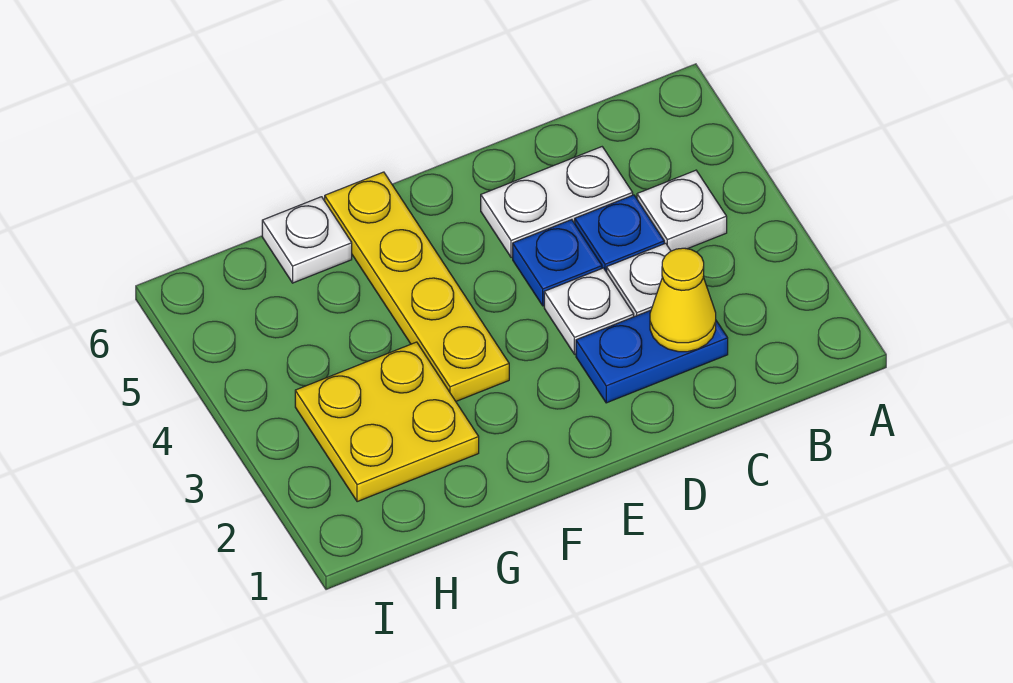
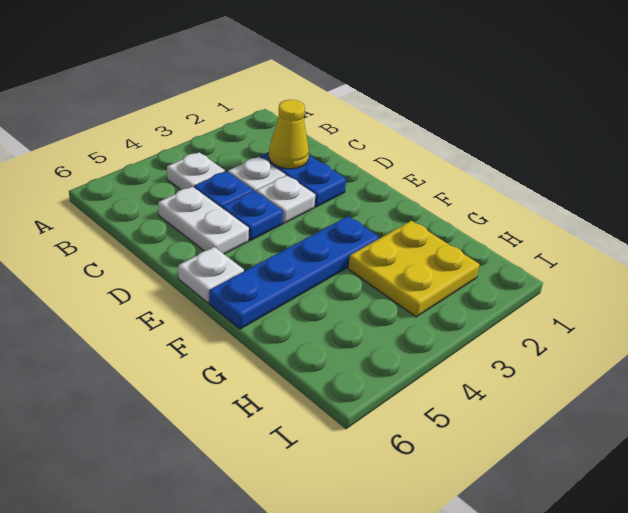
yellow plate F3:F6 level 1 -> blue plate F3:F6 level 1
white plate G6 level 1 -> white plate E6 level 1

